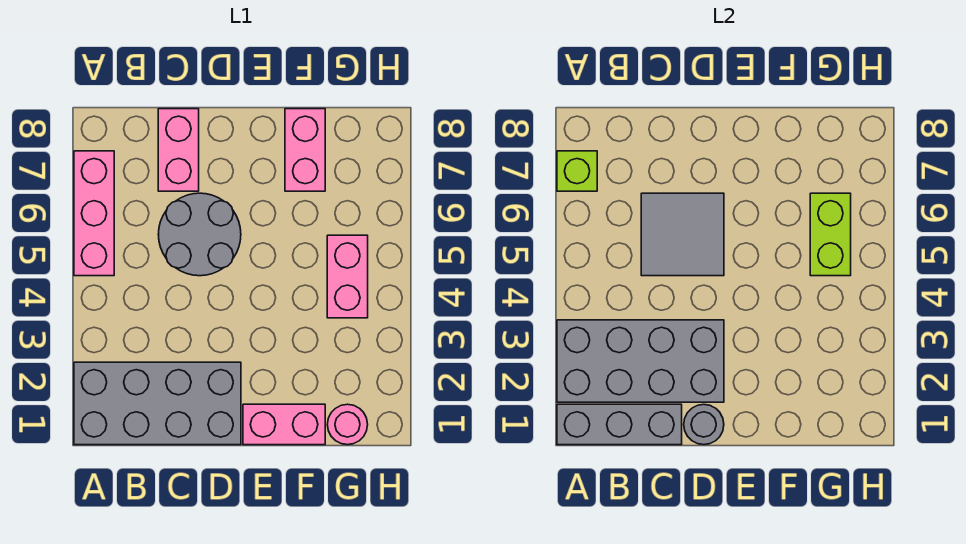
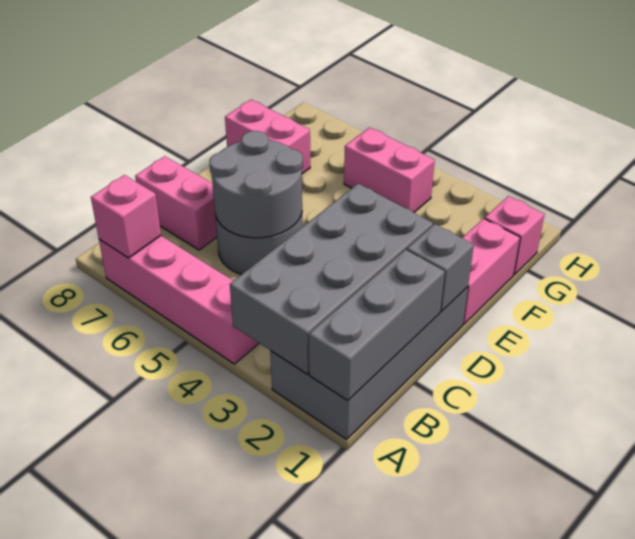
pink brick A5:A7 level 1 -> pink brick A4:A7 level 1
lime brick A7 level 2 -> pink brick A7 level 2
grey tile C5:D6 level 2 -> grey round brick C5:D6 level 2
grey round brick D1 level 2 -> grey brick D1 level 2
pink round brick G1 level 1 -> pink brick G1 level 1
lime brick G5:G6 level 2 -> none

